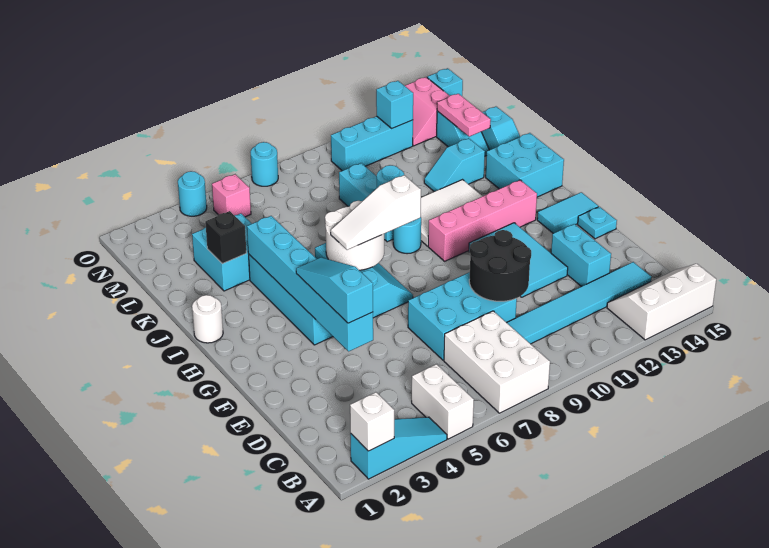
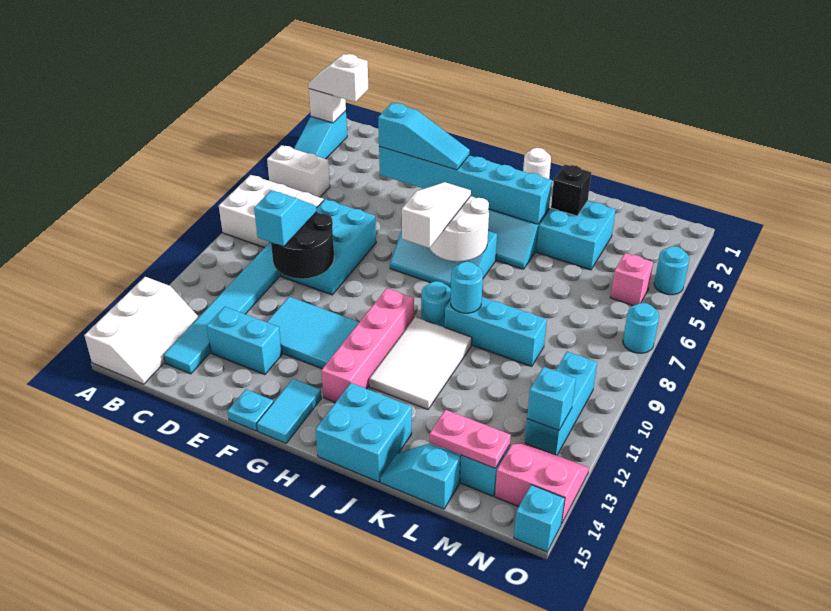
none -> white slope A2:B2 level 3 top B
cyan slope K12:K13 level 1 top 13 -> cyan slope D9:D10 level 3 top 10

